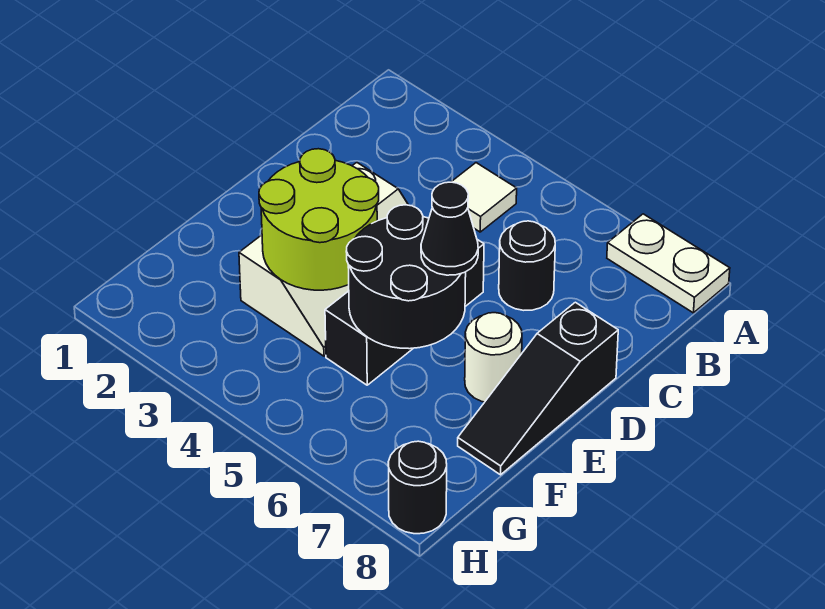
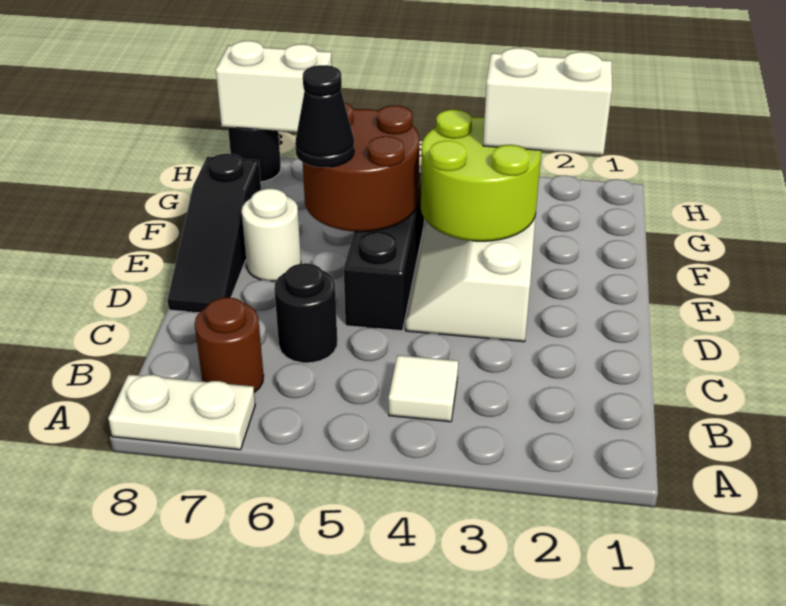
none -> brown round brick B7 level 1
black slope D8:F8 level 1 top D -> black slope D8:F8 level 1 top F
black round brick E5:F6 level 2 -> brown round brick E5:F6 level 2
none -> white brick F2:F3 level 3
none -> white brick H7:H8 level 2

